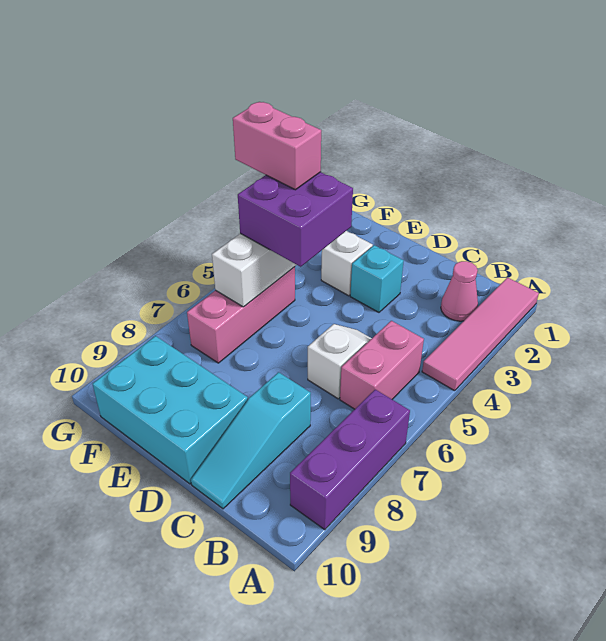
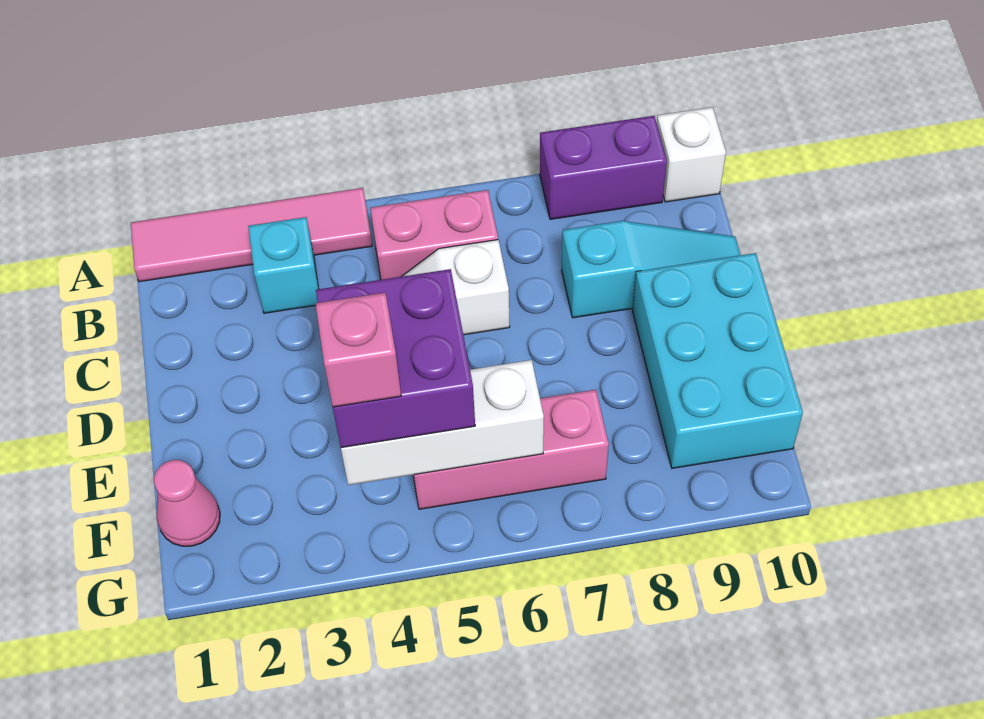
purple brick A7:A9 level 1 -> purple brick A8:A9 level 1
pink cone B2 level 1 -> pink cone F1 level 1
cyan brick D3 level 1 -> cyan brick B3 level 1
white brick E3 level 1 -> white brick A10 level 1
pink brick F4:G4 level 4 -> pink brick F4 level 4

